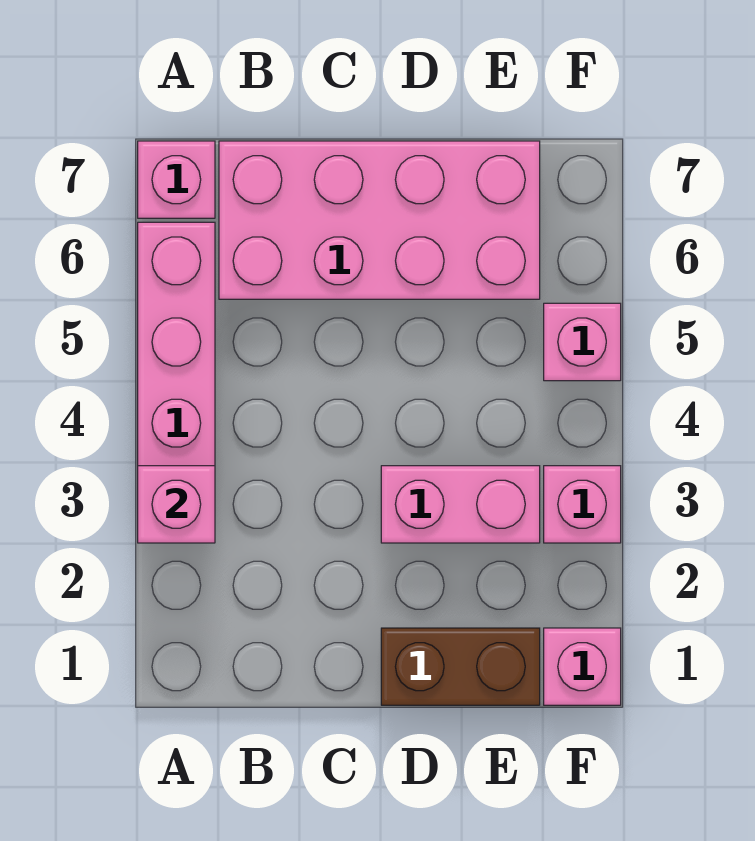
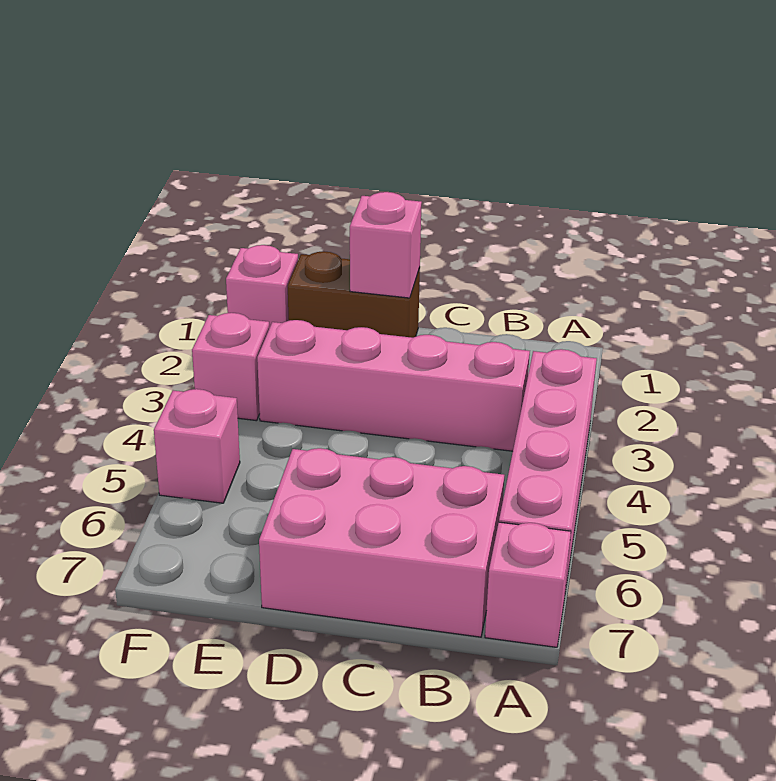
pink brick A3 level 2 -> pink brick D1 level 2
pink brick B6:E7 level 1 -> pink brick B6:D7 level 1
pink brick D3:E3 level 1 -> pink brick B3:E3 level 1

